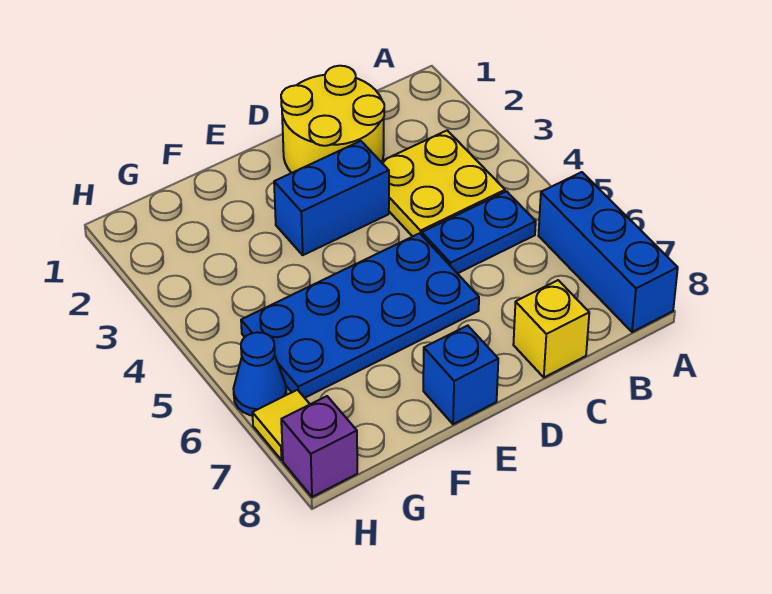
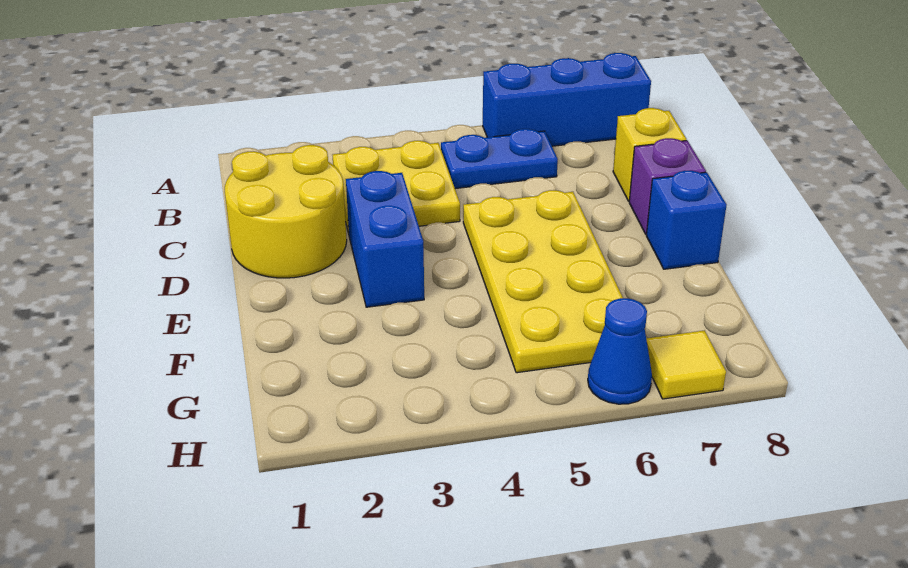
blue plate B5:C5 level 1 -> blue plate B5:B6 level 1
blue plate D5:G6 level 1 -> yellow plate D5:G6 level 1
purple brick H8 level 1 -> purple brick D8 level 1

